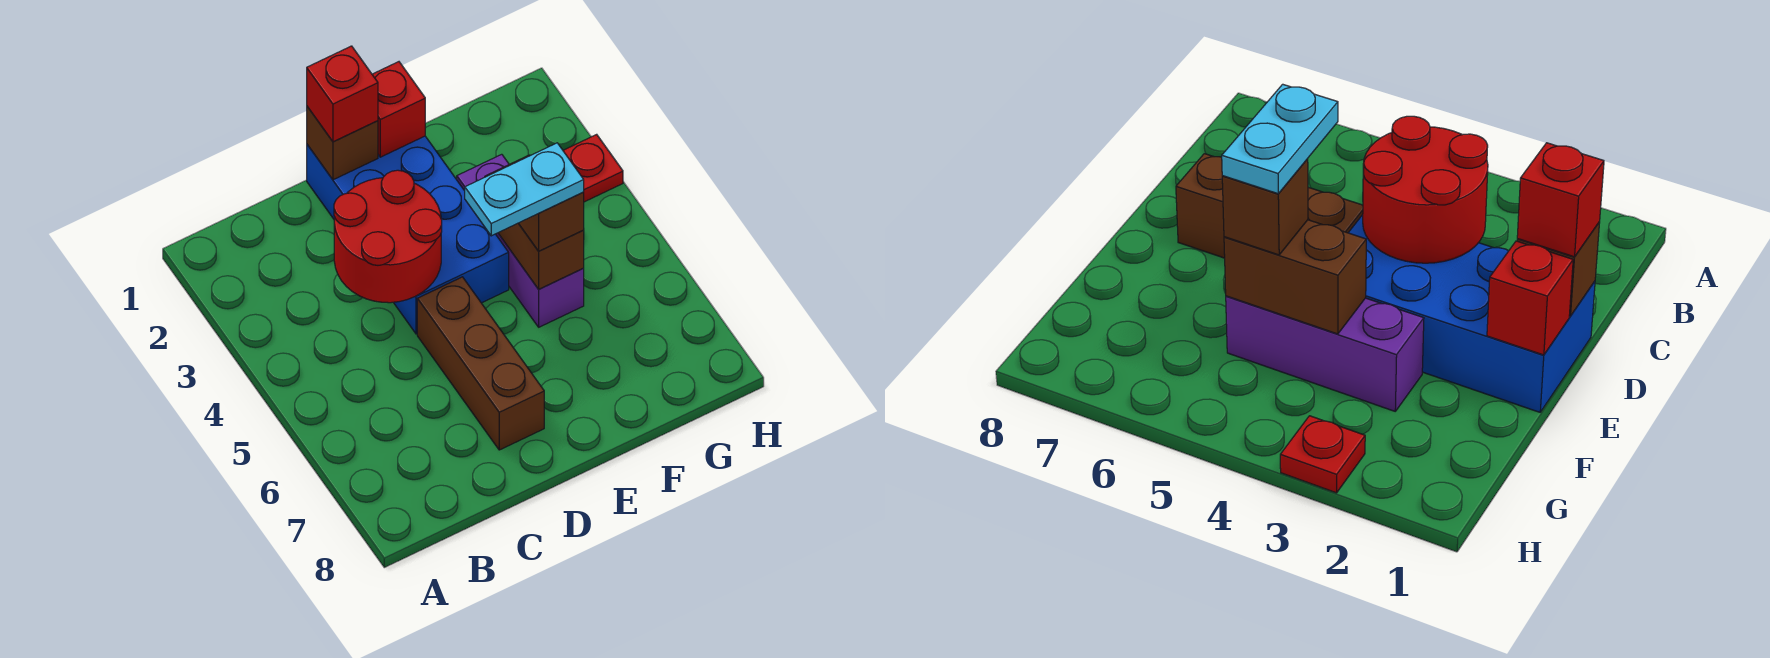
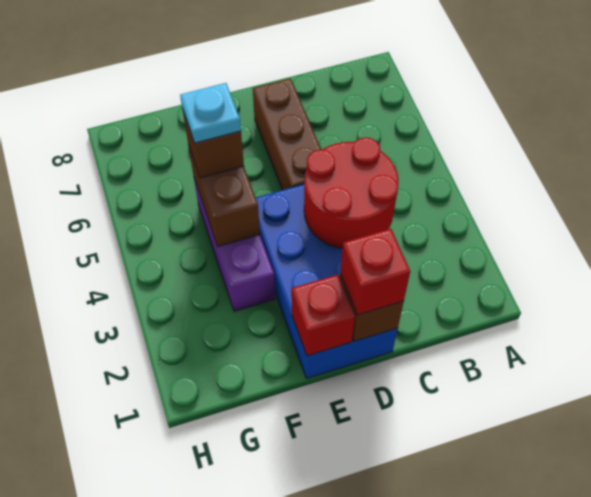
cyan plate E5:F5 level 4 -> cyan plate F5 level 4
red plate H3 level 1 -> none

